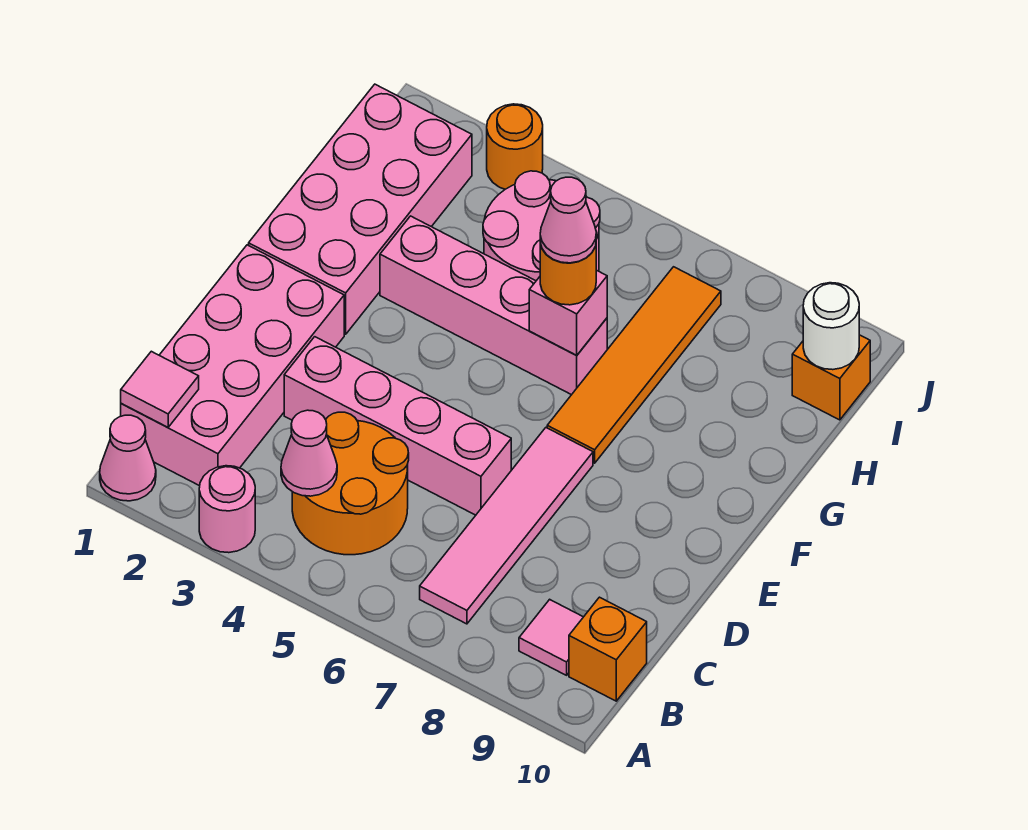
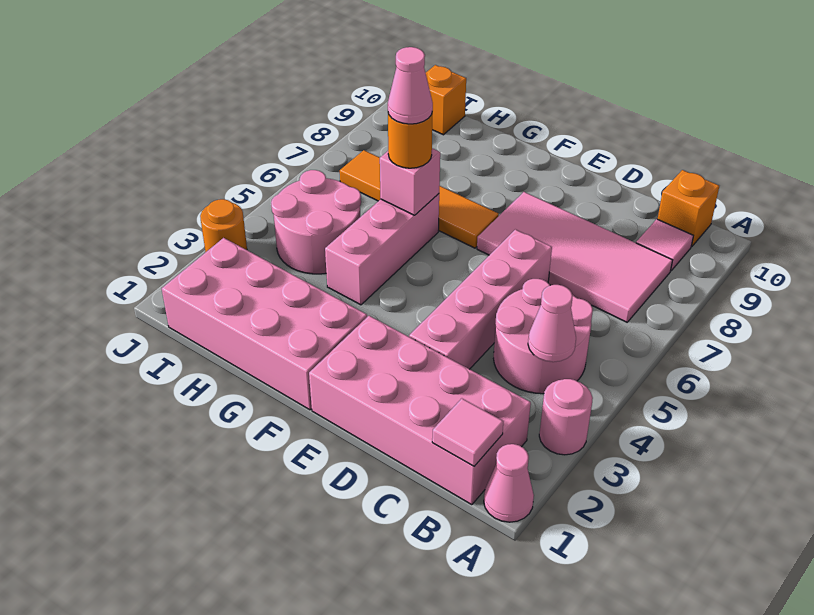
orange round brick B4:C5 level 1 -> pink round brick B4:C5 level 1
pink tile B7:E7 level 1 -> pink tile B7:E8 level 1
pink brick G3:G6 level 1 -> pink brick G4:G6 level 1
white round brick I10 level 2 -> none

